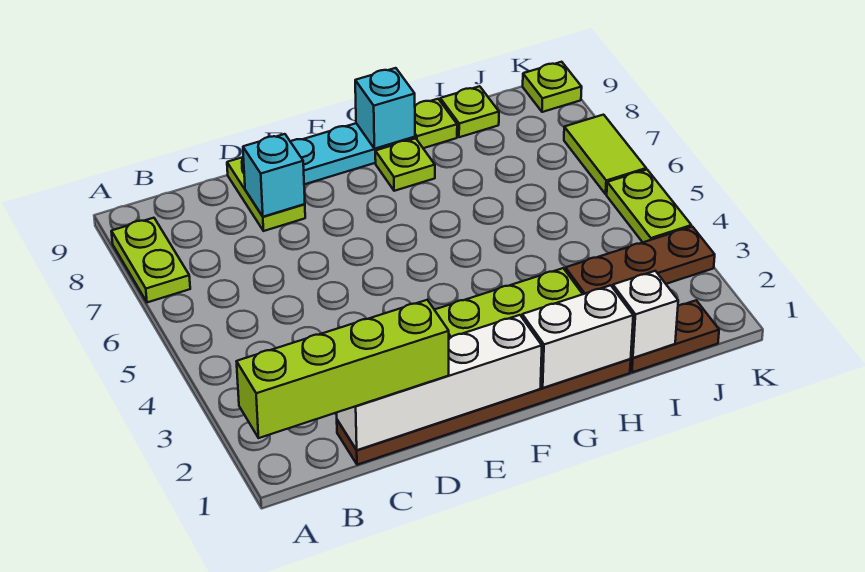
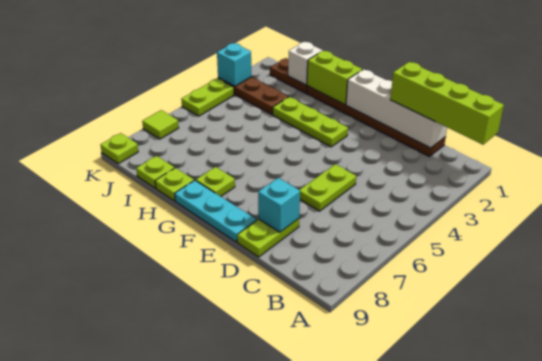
lime plate A7:A8 level 1 -> lime plate D5:D6 level 1
white brick G1:H1 level 2 -> lime brick G1:H1 level 2
cyan brick G9 level 2 -> cyan brick K3 level 2
lime tile K6:K7 level 1 -> lime tile K7 level 1

